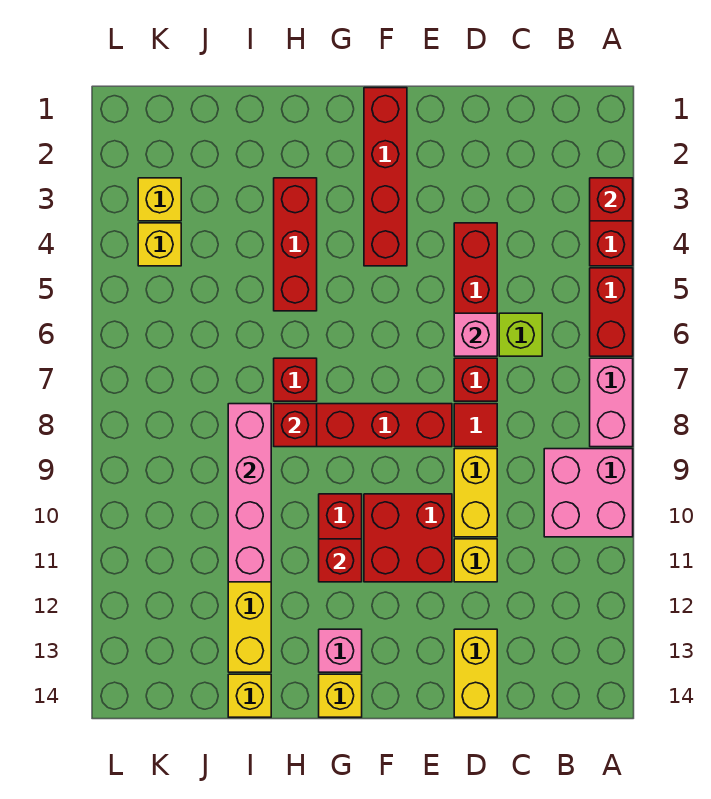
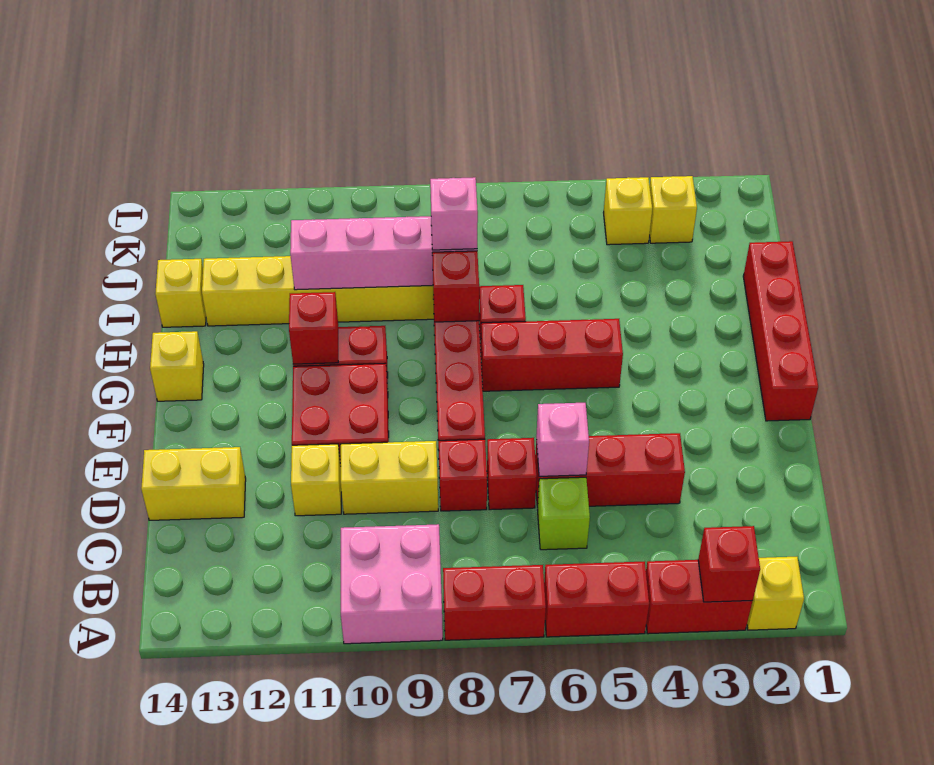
none -> yellow brick A2 level 1
pink brick A7:A8 level 1 -> red brick A7:A8 level 1
red tile D8 level 1 -> red brick D8 level 1
red brick F1:F4 level 1 -> red brick F1:I1 level 1
pink brick G13 level 1 -> pink brick I8 level 3
red brick H3:H5 level 1 -> red brick G5:G7 level 1

